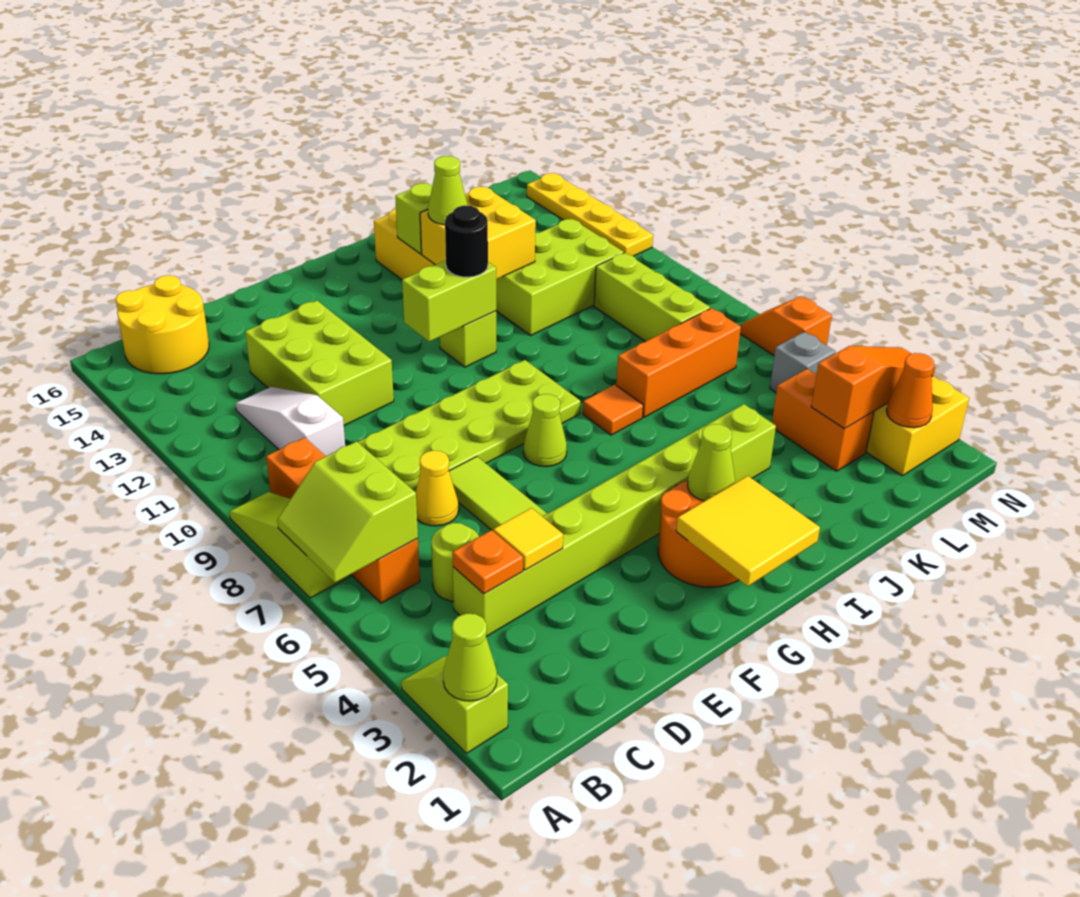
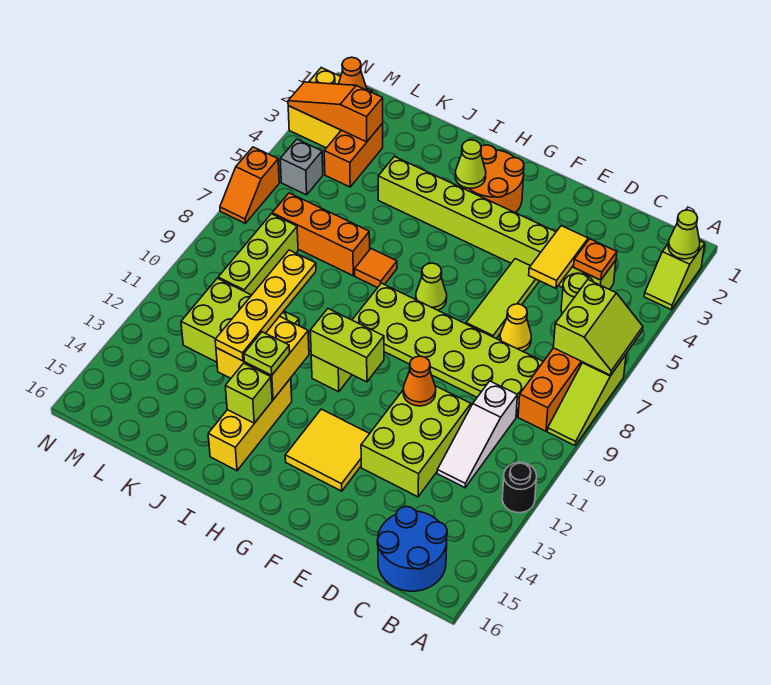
yellow round brick B15:C16 level 1 -> blue round brick B15:C16 level 1
yellow tile D4 level 2 -> yellow tile D4:D5 level 2
none -> orange cone E11 level 2
yellow tile G1:H2 level 2 -> yellow tile F13:G14 level 1
black round brick H11 level 3 -> black round brick A12 level 1
lime cone I13 level 3 -> lime plate I13 level 3
yellow plate N12:N15 level 1 -> yellow plate J10:J13 level 3

